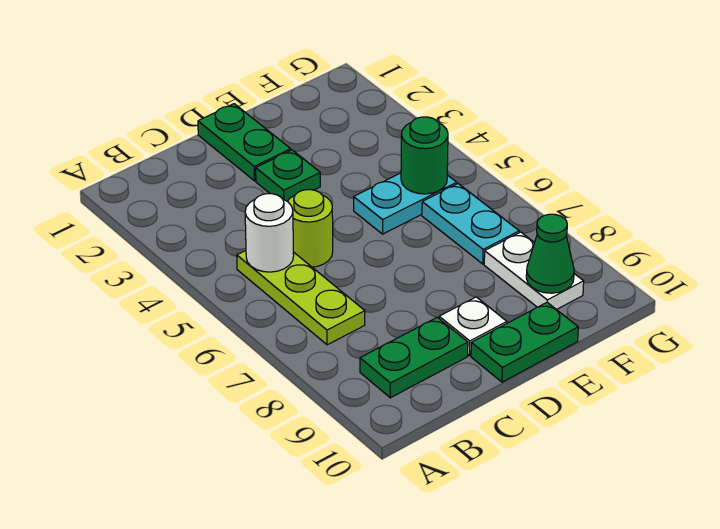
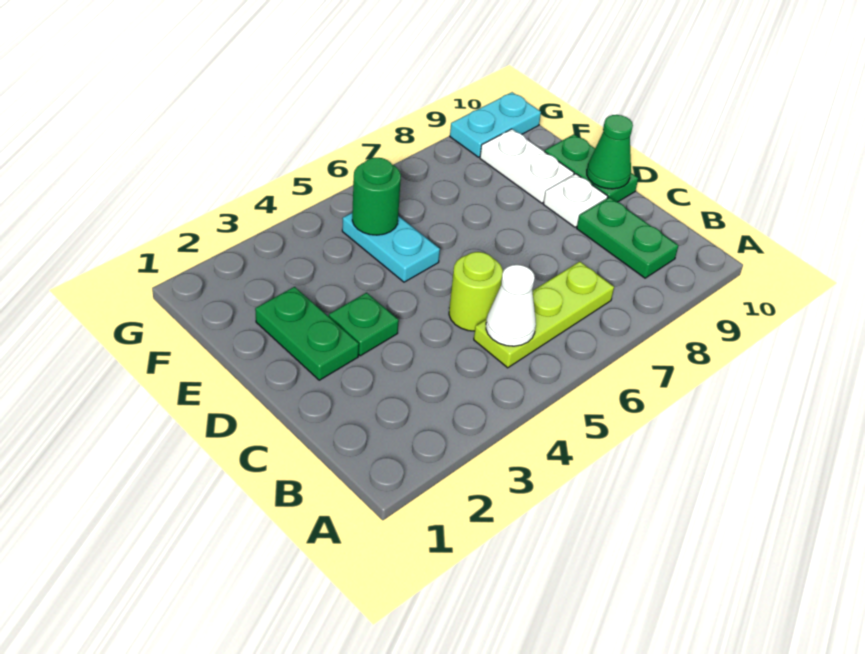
white round brick B5 level 2 -> white cone B5 level 2
green plate D1:D2 level 1 -> green plate D2:E2 level 1
cyan plate F6:F7 level 1 -> cyan plate G9:G10 level 1
white plate F8:F9 level 1 -> white plate E9:F9 level 1
green cone F9 level 2 -> green cone D10 level 2

